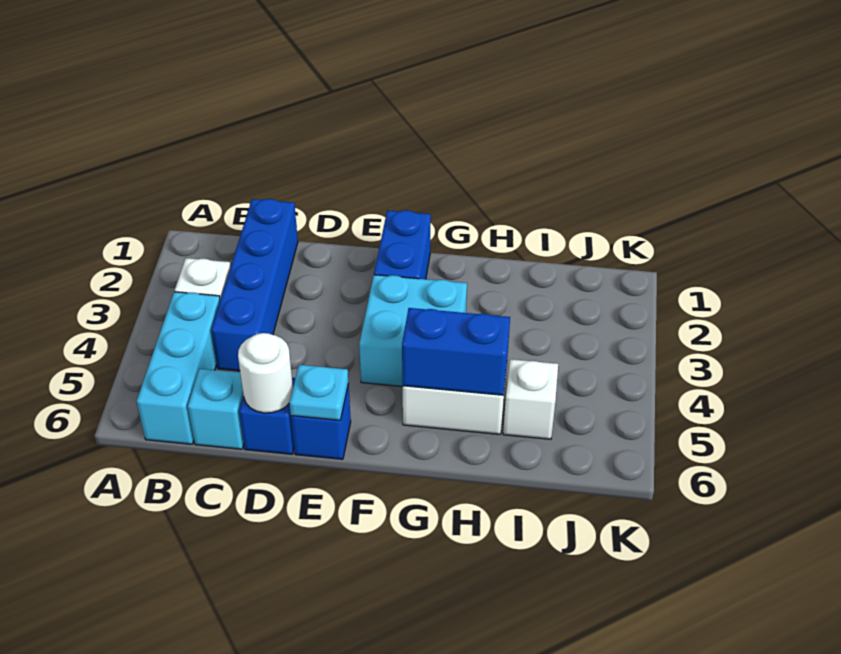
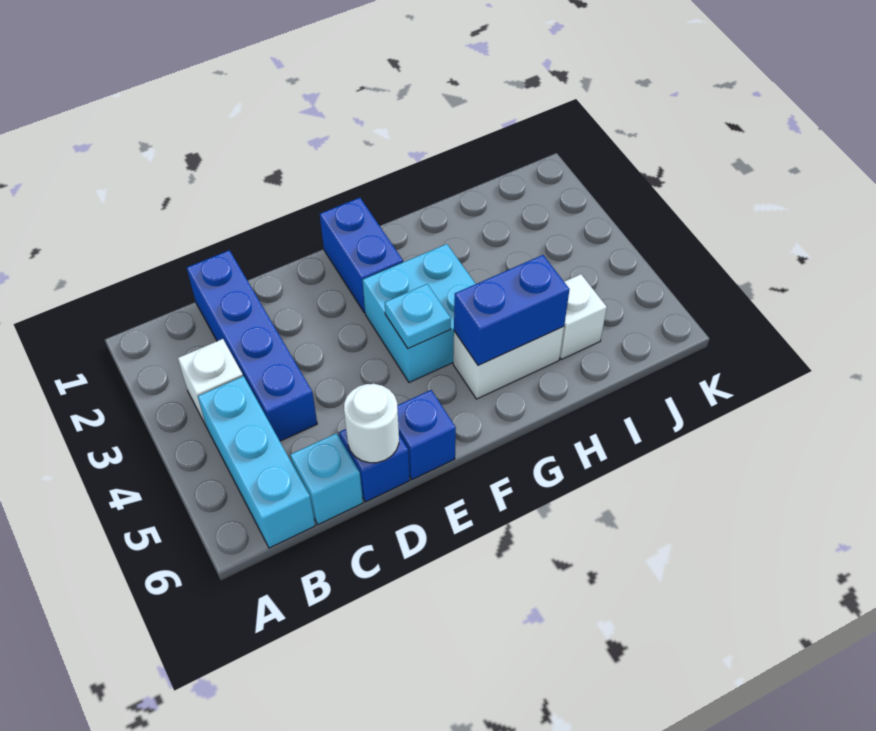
cyan plate E6 level 2 -> cyan plate F4 level 2

